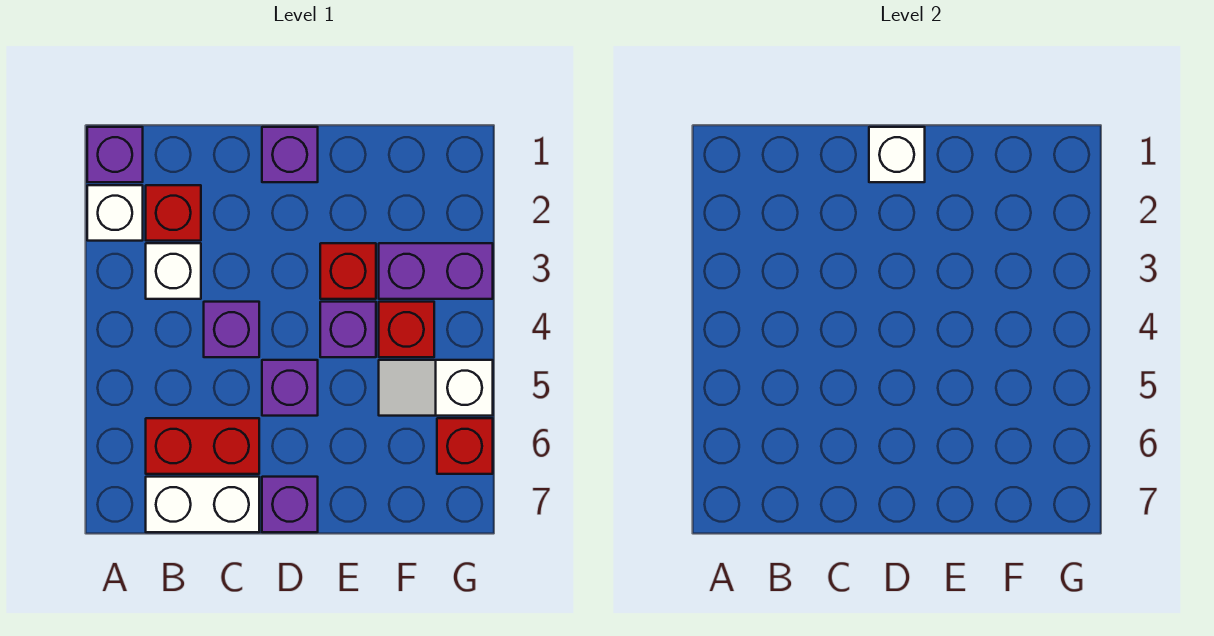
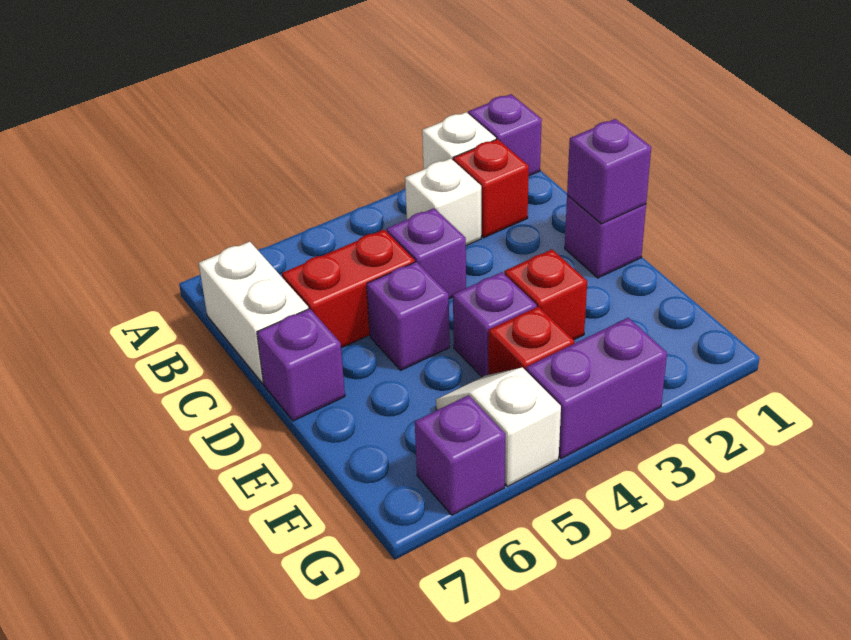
red brick B6:C6 level 1 -> red brick C5:C6 level 1
white brick D1 level 2 -> purple brick D1 level 2
purple brick F3:G3 level 1 -> purple brick G3:G4 level 1
red brick G6 level 1 -> purple brick G6 level 1

